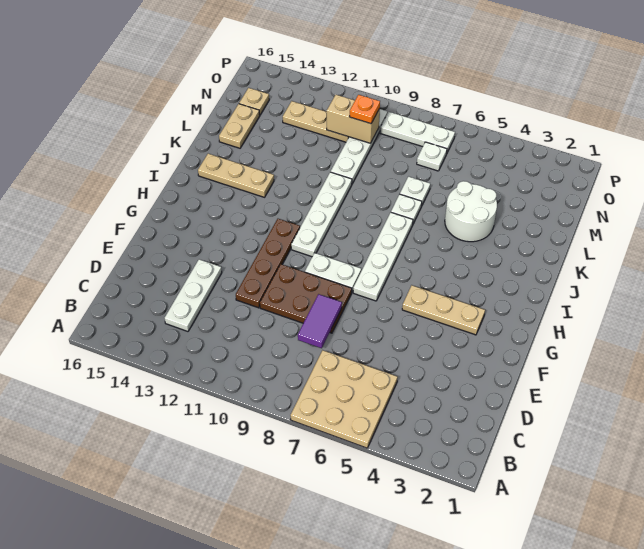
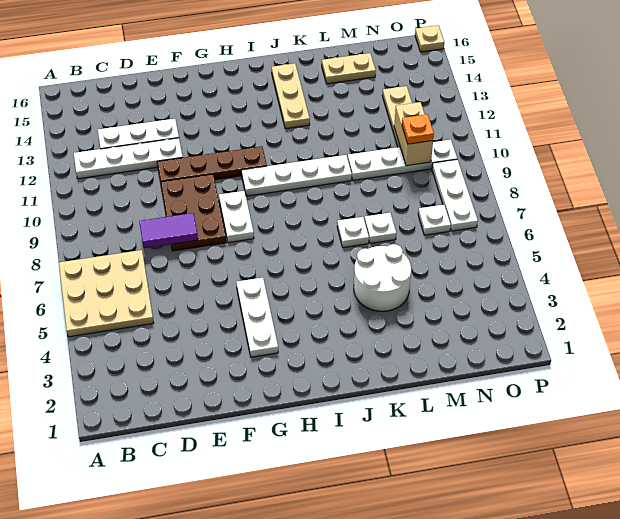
tan plate G3:G5 level 1 -> white plate G3:G5 level 1
white plate G7:J7 level 1 -> white plate B12:E12 level 1
tan plate N15 level 1 -> tan plate P16 level 1

